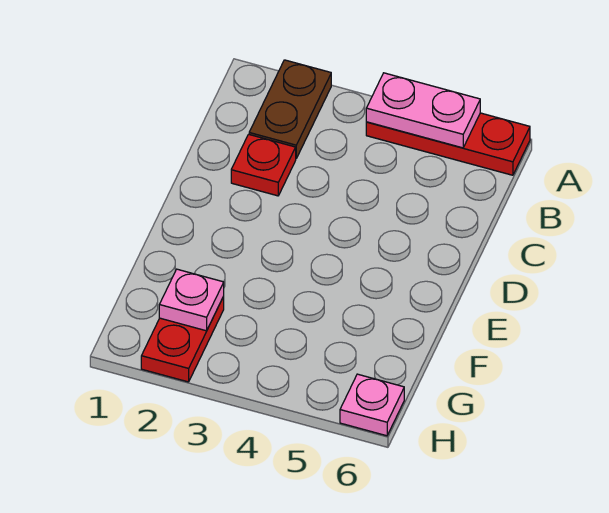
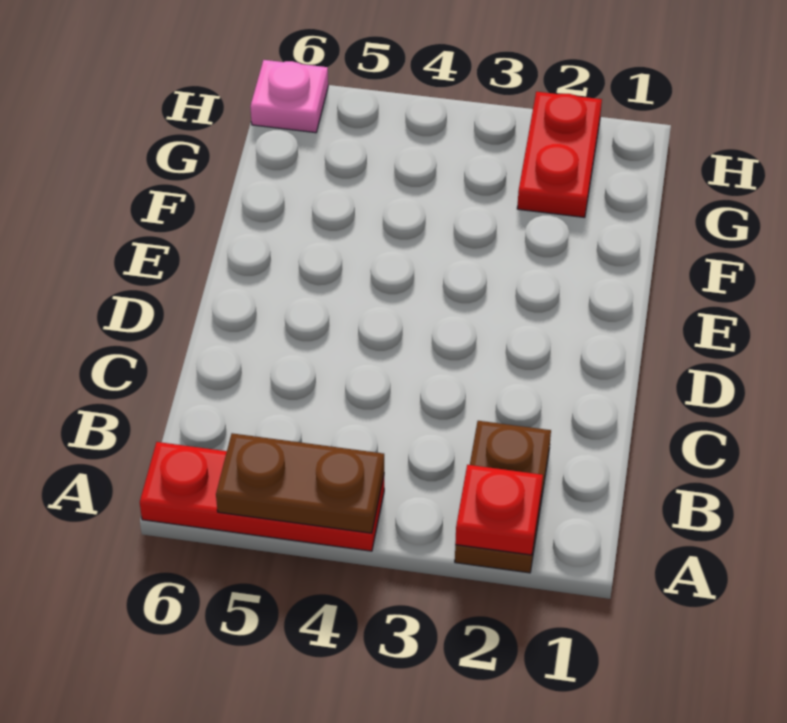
pink plate A4:A5 level 2 -> brown plate A4:A5 level 2
red plate C2 level 1 -> red plate A2 level 2
pink plate G2 level 2 -> none

